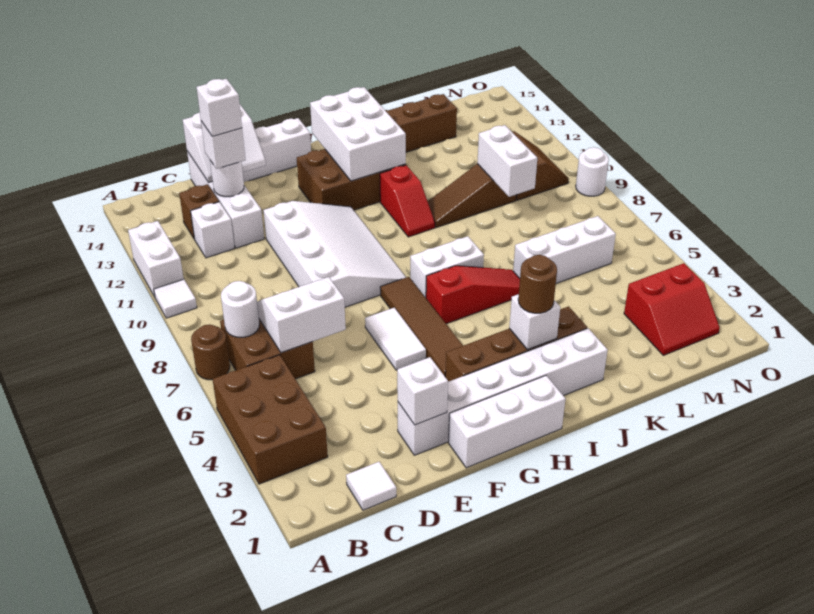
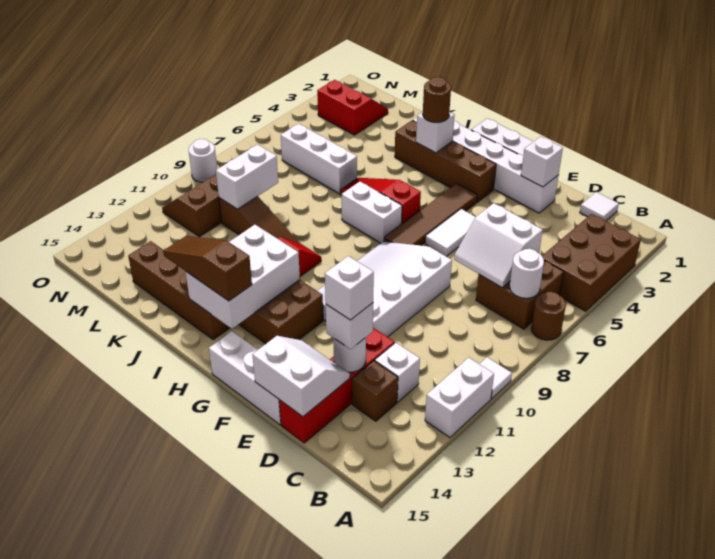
white brick D12:D15 level 1 -> red brick D12:D15 level 1
none -> brown slope H14:J14 level 3 top H

